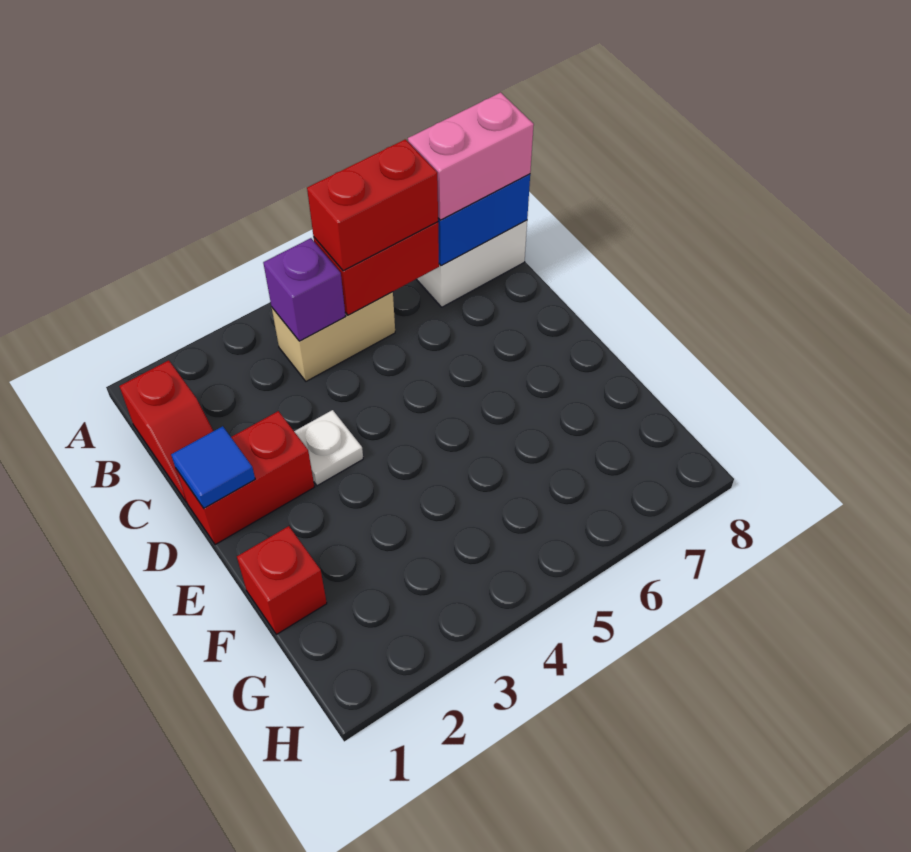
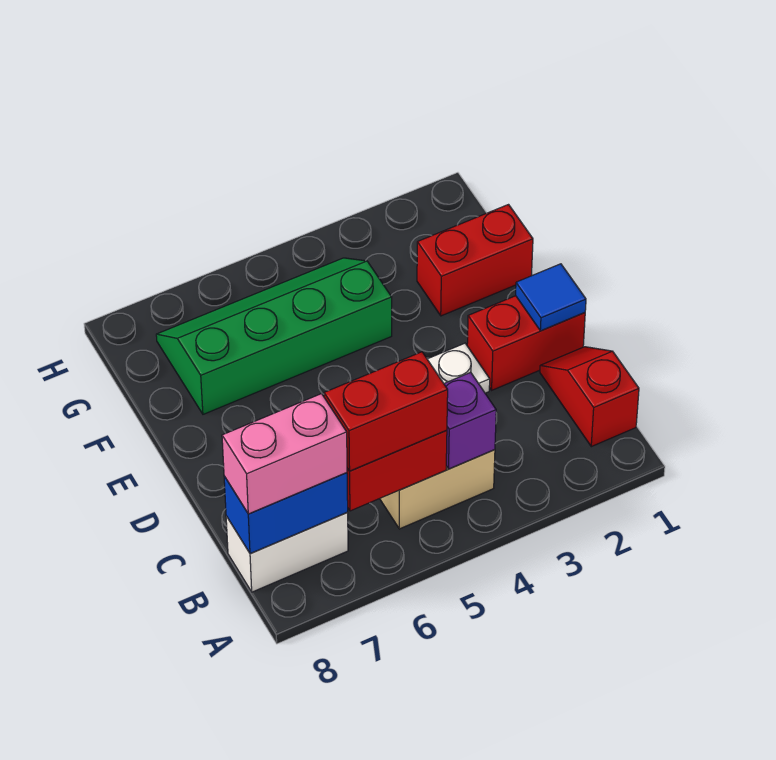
red brick F1 level 1 -> red brick F1:F2 level 1
none -> green slope F4:G7 level 1 top F

